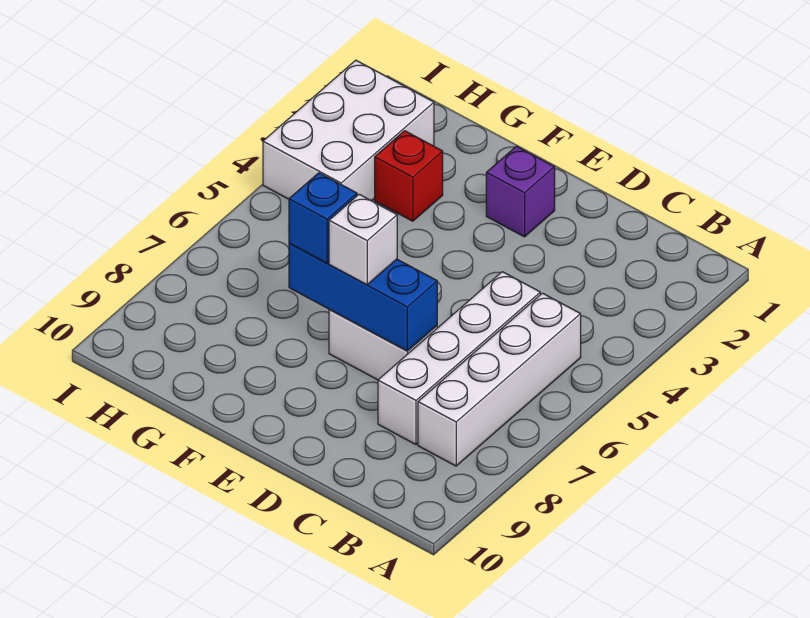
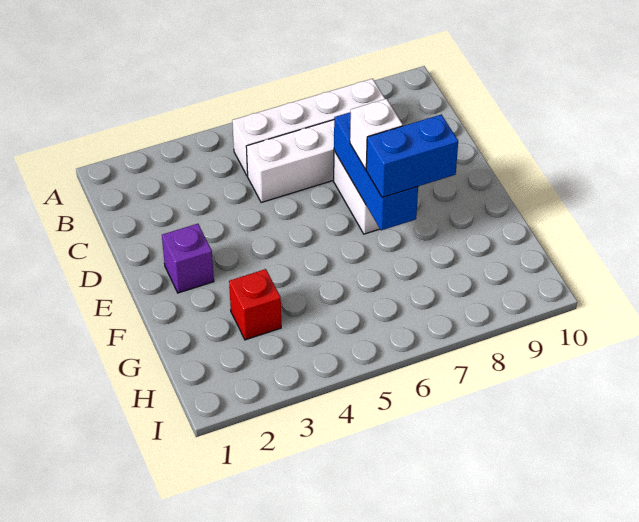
blue brick F7 level 3 -> blue brick F7:F8 level 3
white brick H2:I4 level 1 -> none

